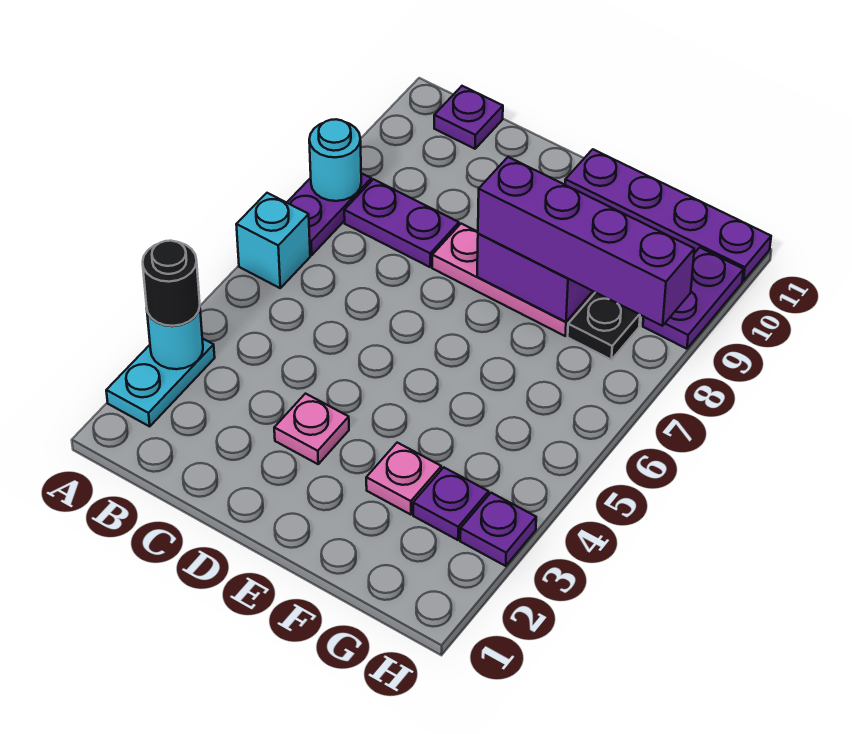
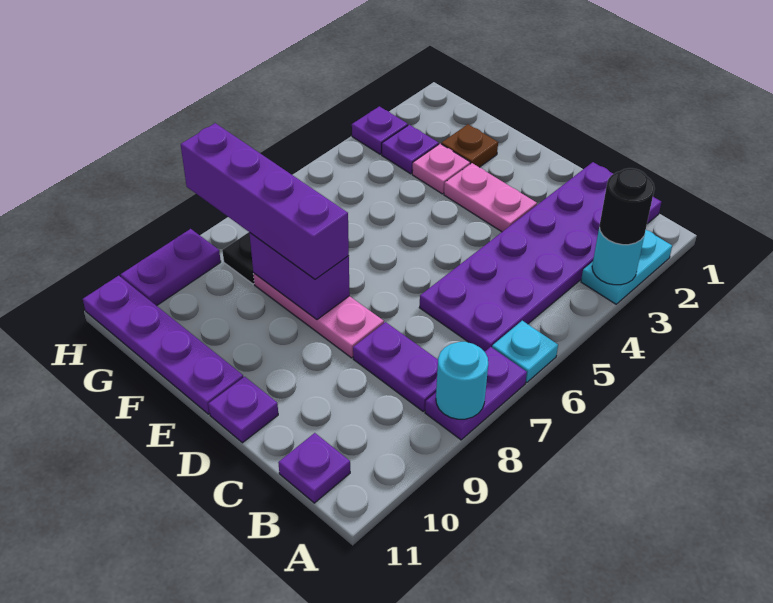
cyan brick A6 level 1 -> cyan plate A6 level 1
none -> purple plate B1:C6 level 1
pink plate D3 level 1 -> pink plate D3:E3 level 1
none -> purple plate D11 level 1
none -> brown plate F2 level 1

